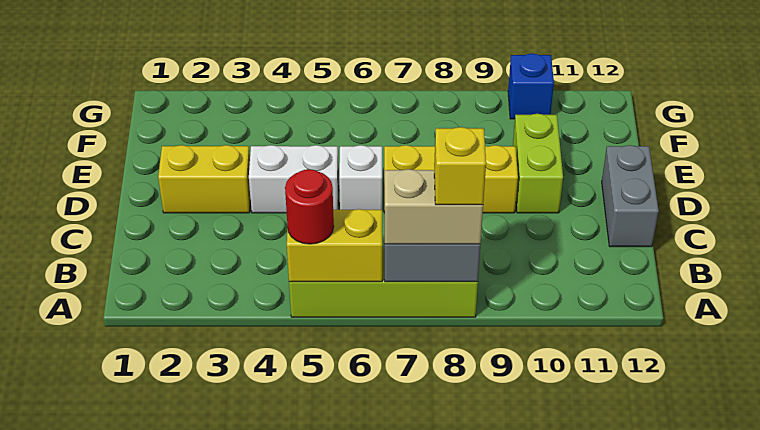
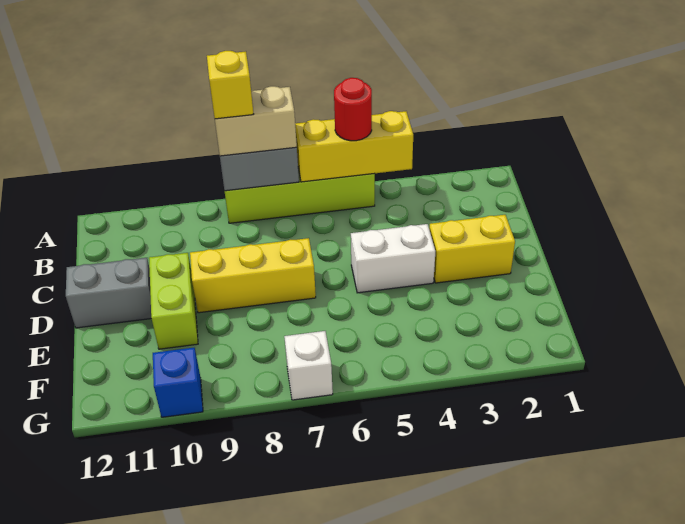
yellow brick A5:A6 level 2 -> yellow brick A4:A6 level 2
grey brick C12:D12 level 1 -> grey brick D11:D12 level 1
white brick D6 level 1 -> white brick G7 level 1

